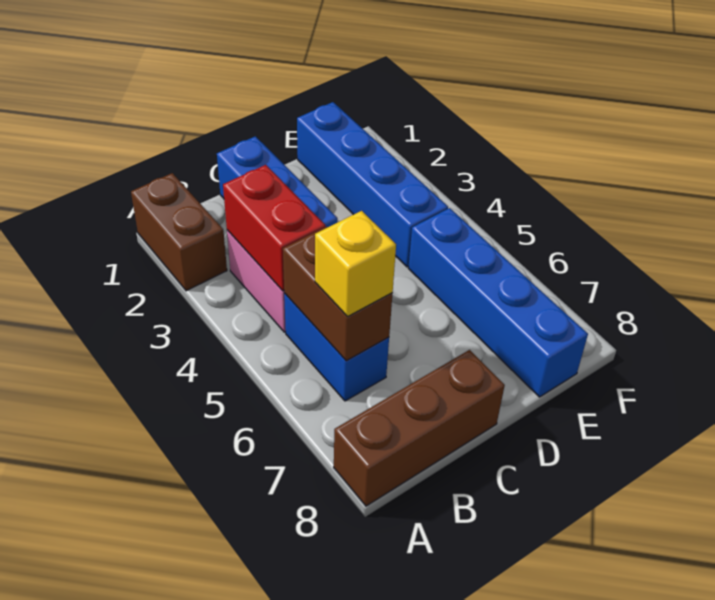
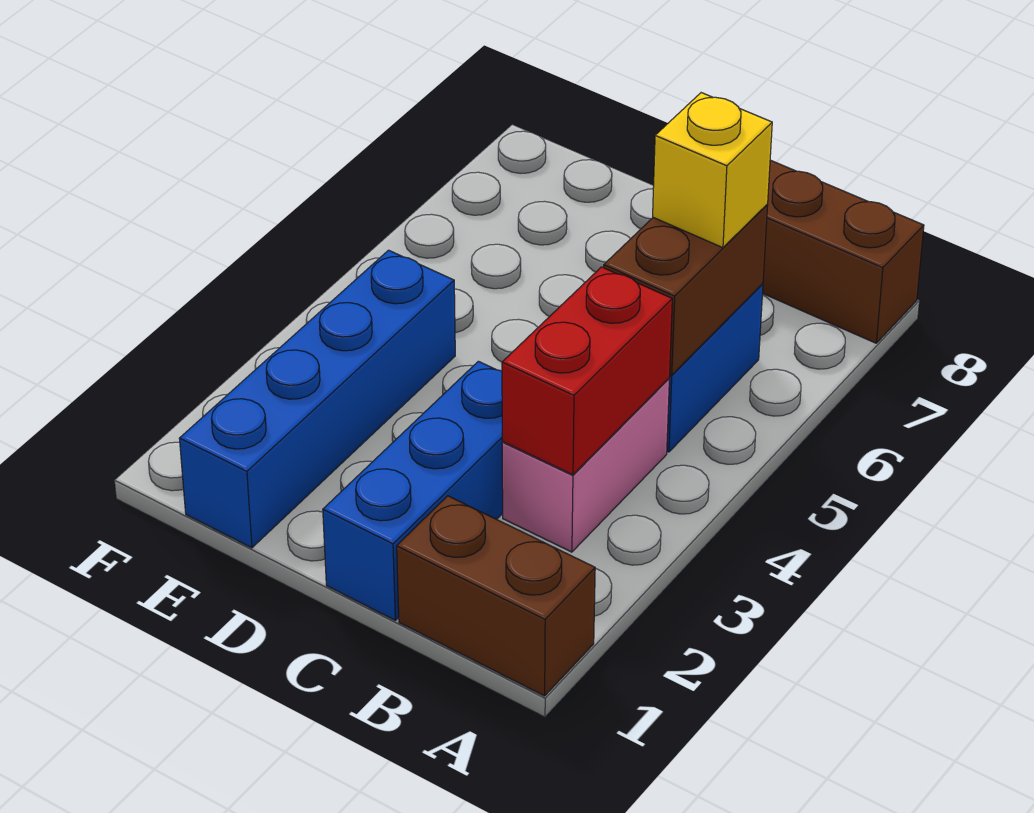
brown brick A1:A2 level 1 -> brown brick A1:B1 level 1
blue brick E5:E8 level 1 -> none

